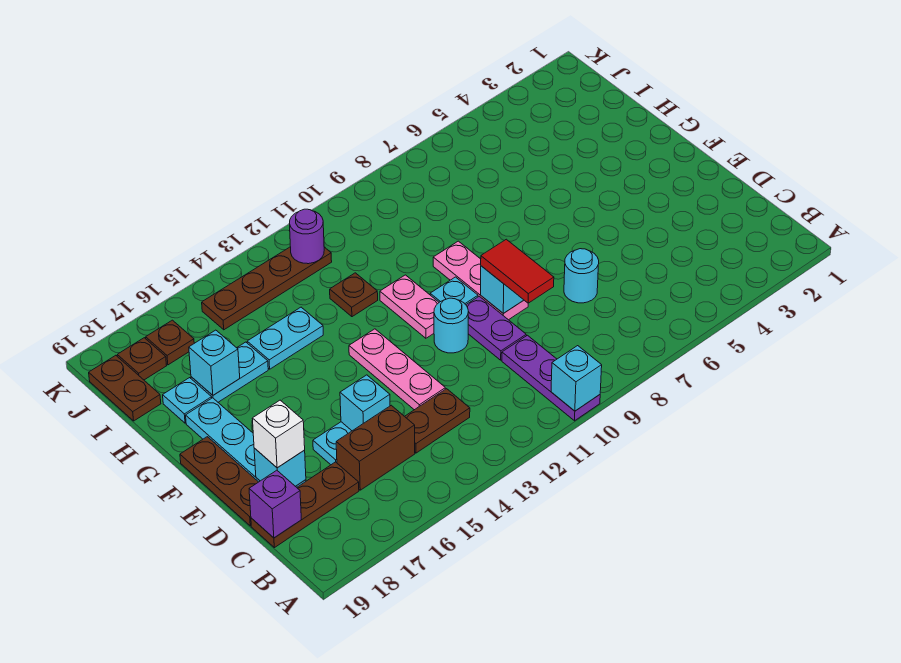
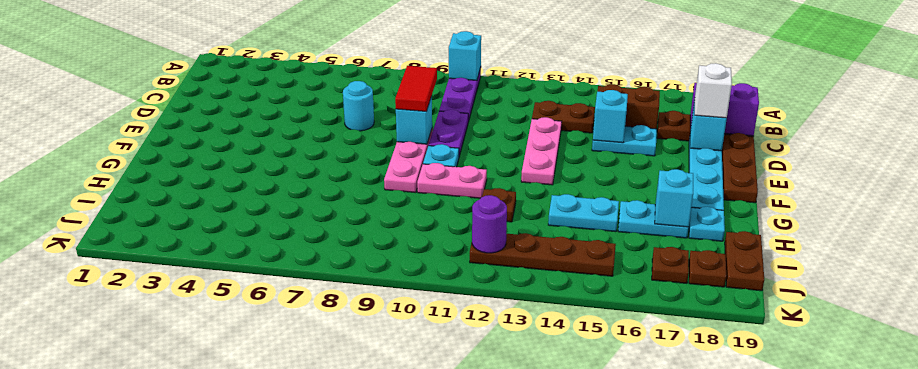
purple brick C19 level 2 -> purple brick C18:C19 level 2
cyan round brick E11 level 1 -> none
pink plate F11:G11 level 1 -> pink plate G10:G11 level 1

